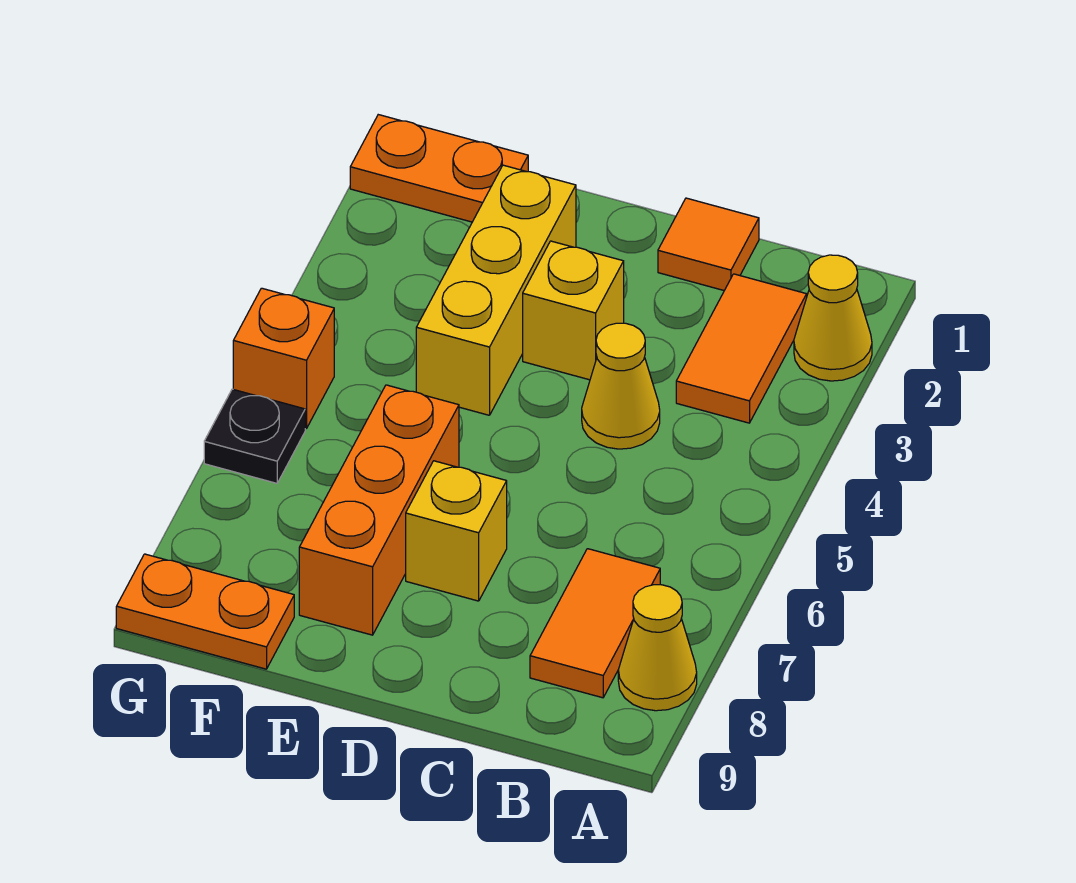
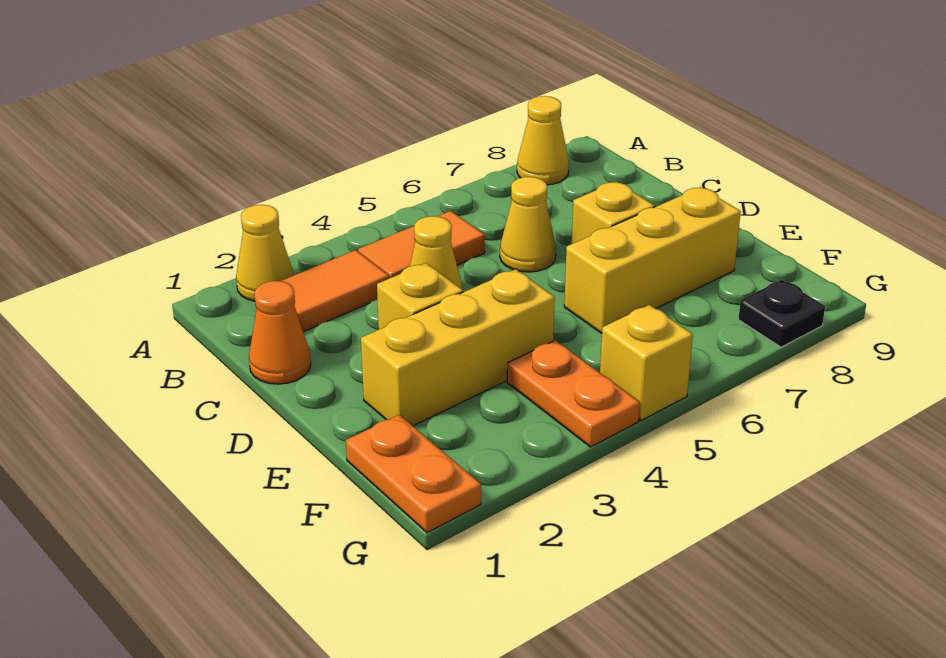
orange tile B7:B8 level 1 -> orange tile B4:B5 level 1
orange tile C1 level 1 -> orange cone C1 level 1
none -> yellow cone C6 level 1
orange brick E6:E8 level 1 -> yellow brick E6:E8 level 1
orange plate F9:G9 level 1 -> orange plate F4:G4 level 1
orange brick G5 level 1 -> yellow brick G5 level 1
black plate G6 level 1 -> black plate G8 level 1

